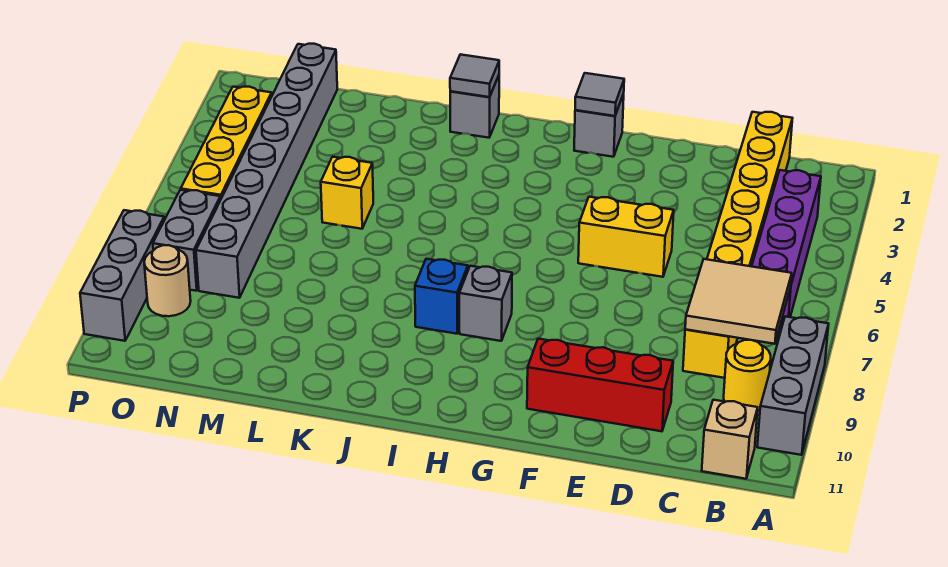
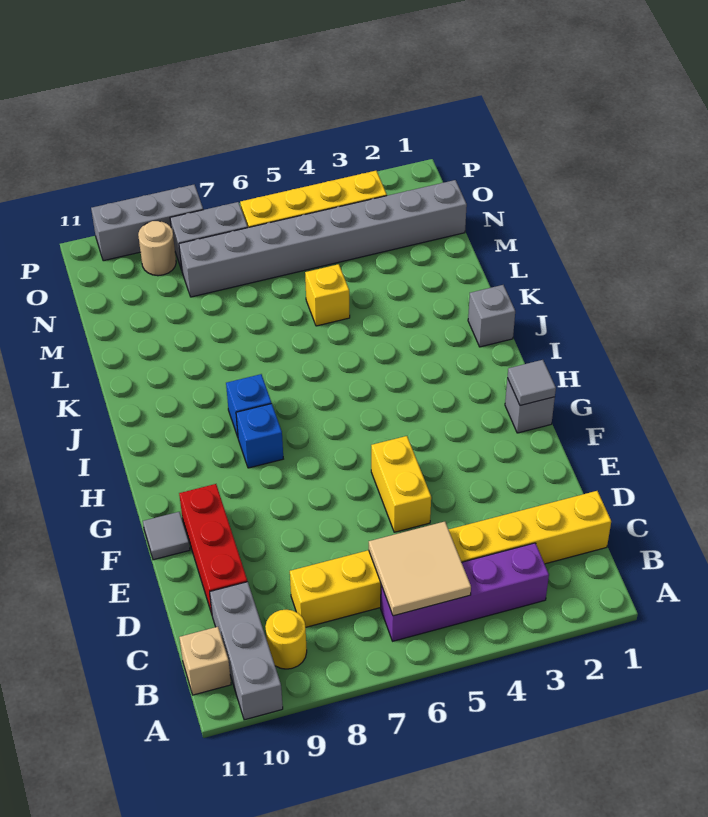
grey brick A8:A10 level 1 -> grey brick A10:C10 level 1
tan tile B7:C8 level 2 -> tan tile B5:C6 level 2
grey brick H8 level 1 -> blue brick H8 level 1
grey tile J1 level 2 -> grey tile F11 level 1

